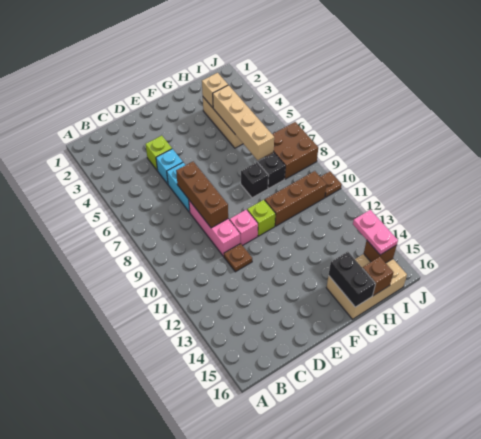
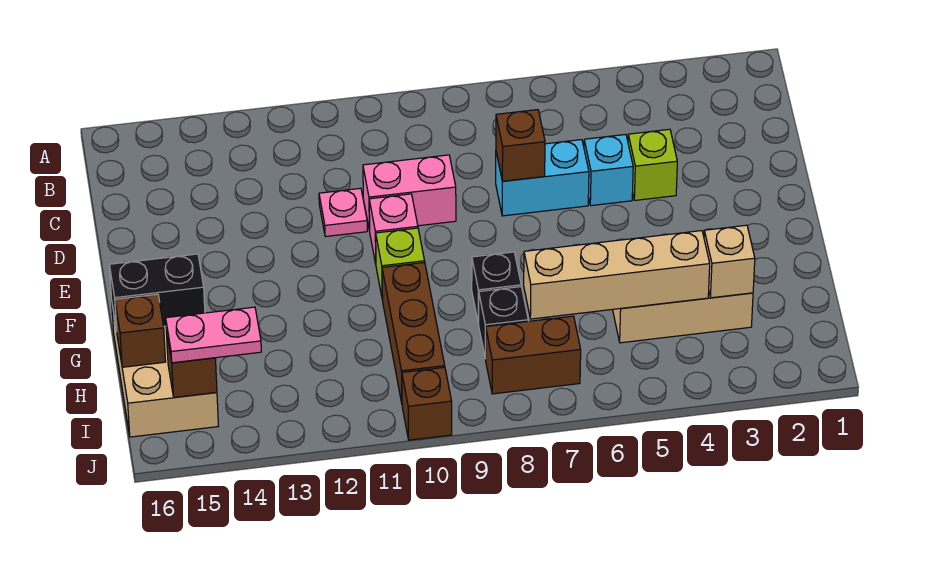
brown brick D7:D9 level 2 -> brown brick D7 level 2
pink brick D8:D10 level 1 -> pink brick D9:D10 level 1
brown plate D11 level 1 -> pink plate D11 level 1
brown brick I7:J8 level 1 -> brown brick I7:I8 level 1
brown plate J10 level 1 -> brown brick J10 level 1

